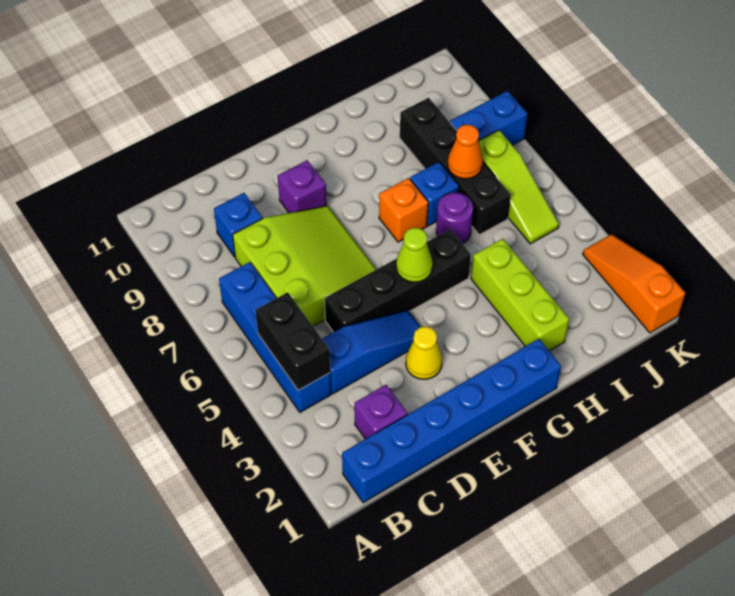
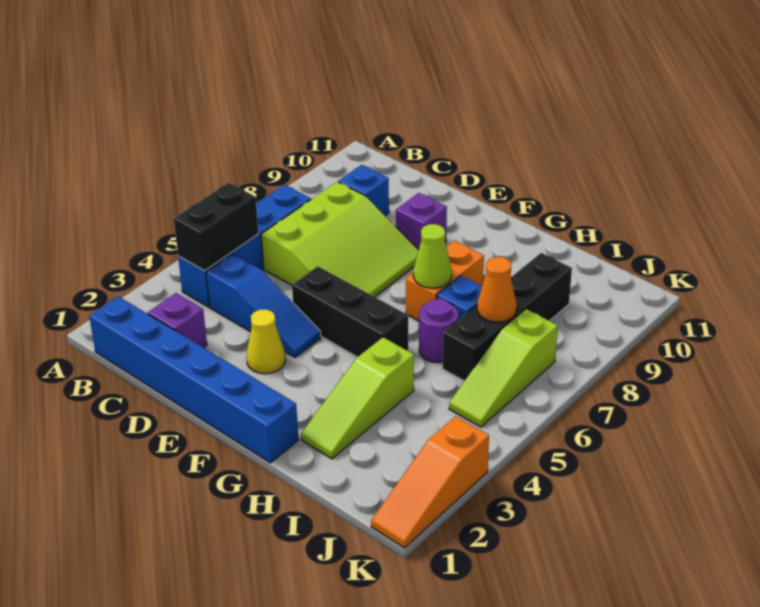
black brick D5:G5 level 1 -> black brick E5:G5 level 1
lime cone F5 level 2 -> lime cone G7 level 2
orange brick G7 level 1 -> orange brick G7:G8 level 1
lime brick H2:H4 level 1 -> lime slope H2:H4 level 1 top 4
blue brick J8:K8 level 1 -> none
orange slope K1:K3 level 1 top 1 -> orange slope K1:K3 level 1 top 3

